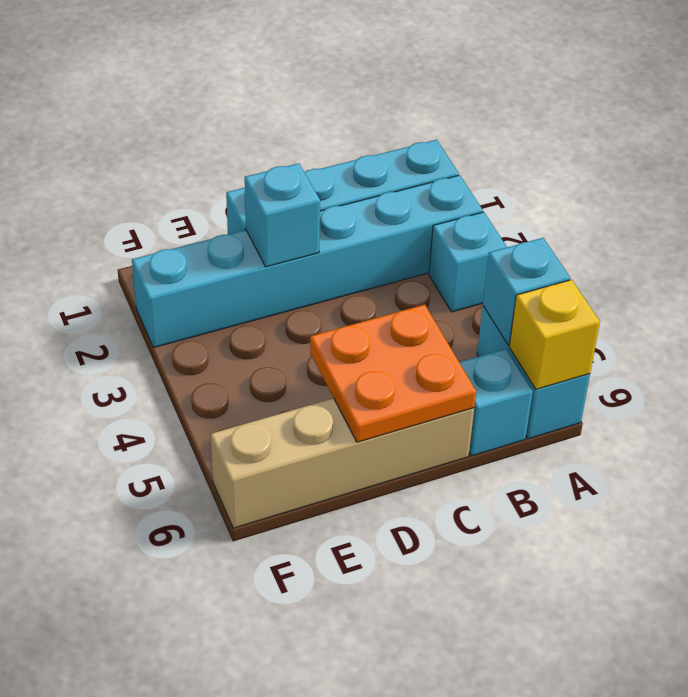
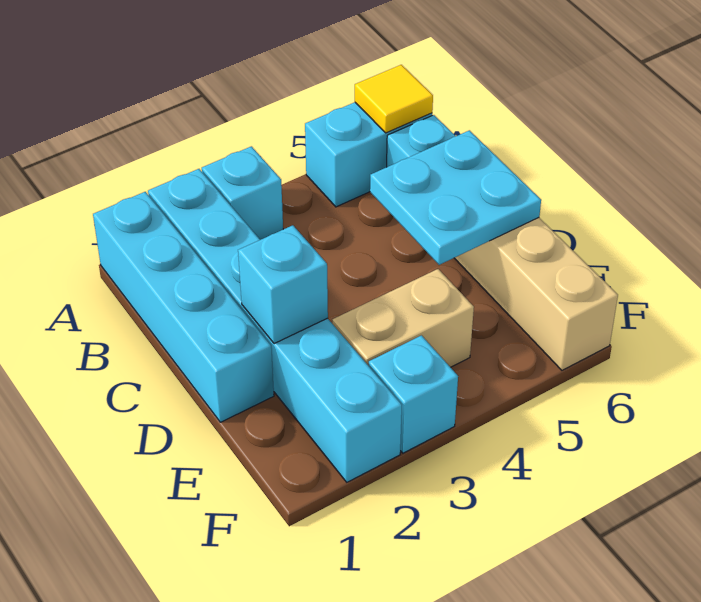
cyan brick A5 level 2 -> cyan brick F3 level 1
yellow brick A6 level 2 -> yellow tile A6 level 2
orange plate C5:D6 level 2 -> cyan plate C5:D6 level 2
none -> tan brick E3:E4 level 1

